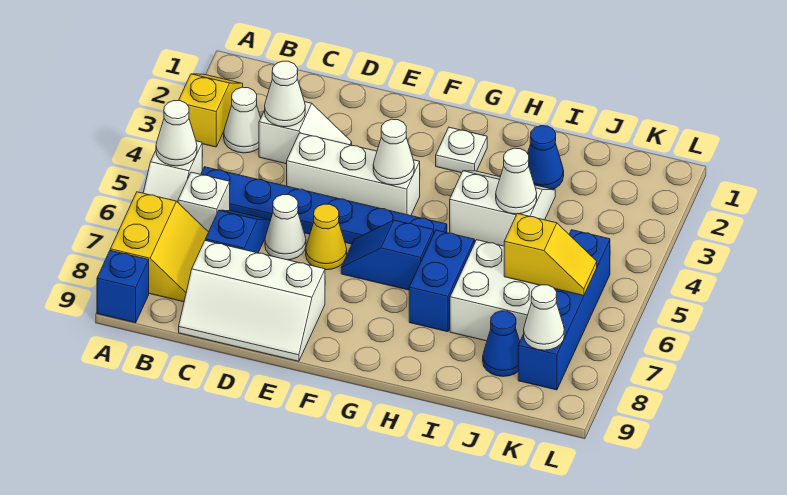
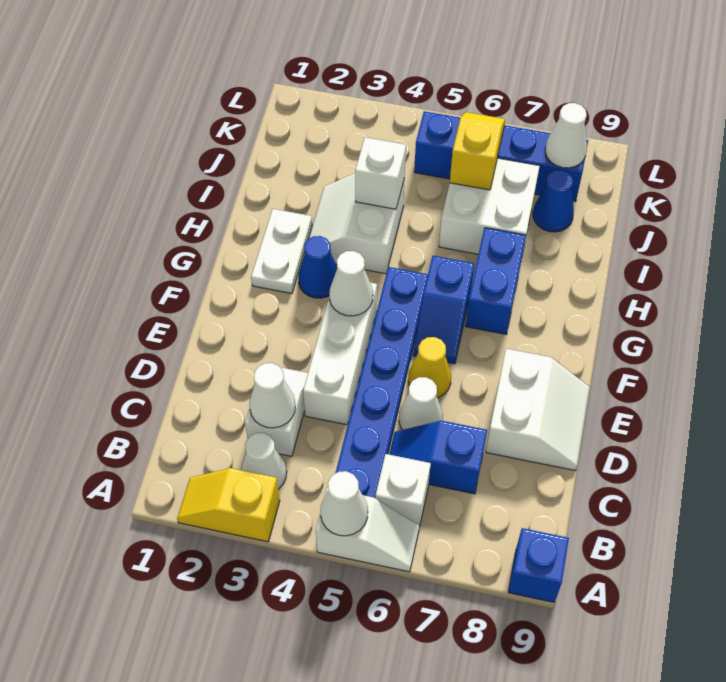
yellow slope A7:B8 level 1 top A -> none
white slope C8:E9 level 1 top 8 -> white slope D8:E9 level 1 top 8
white plate G2 level 1 -> white plate G2:H2 level 1
blue brick H6:H7 level 1 -> blue brick G7:H7 level 1
blue cone I2 level 1 -> blue cone G3 level 1
white cone I4 level 2 -> white brick I4 level 2

